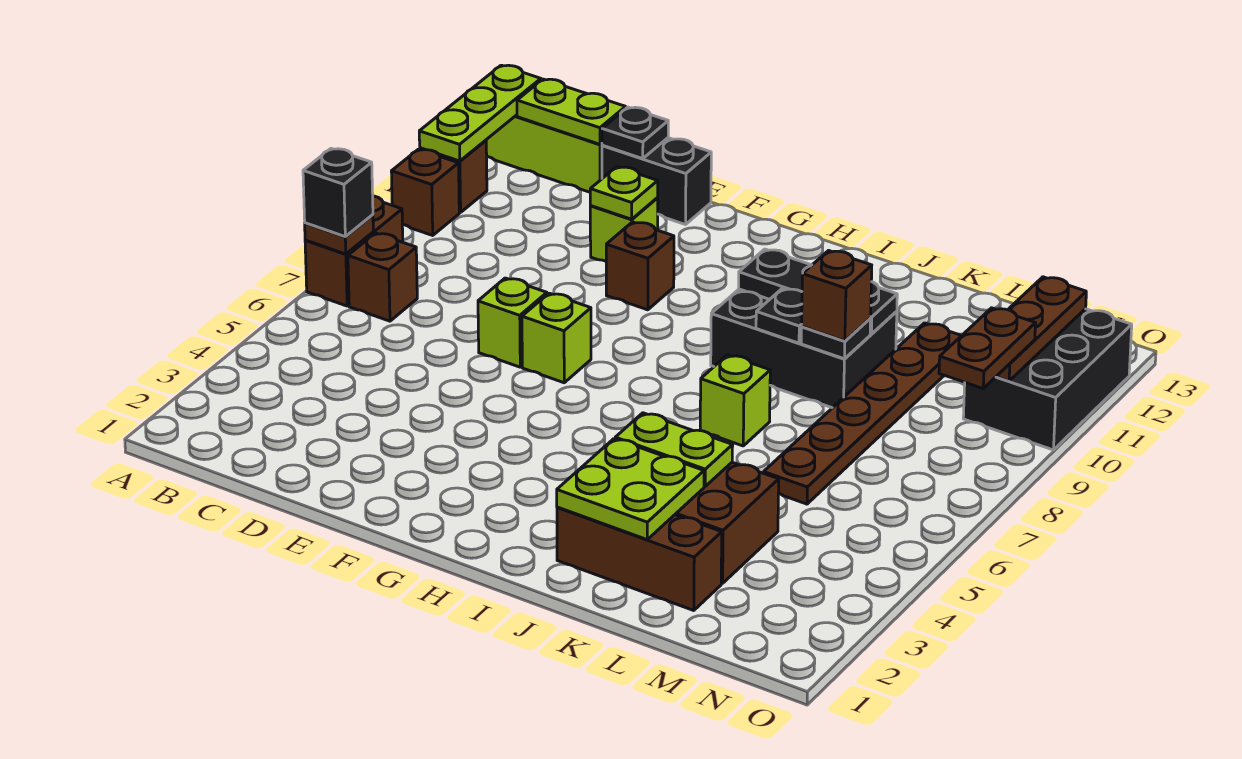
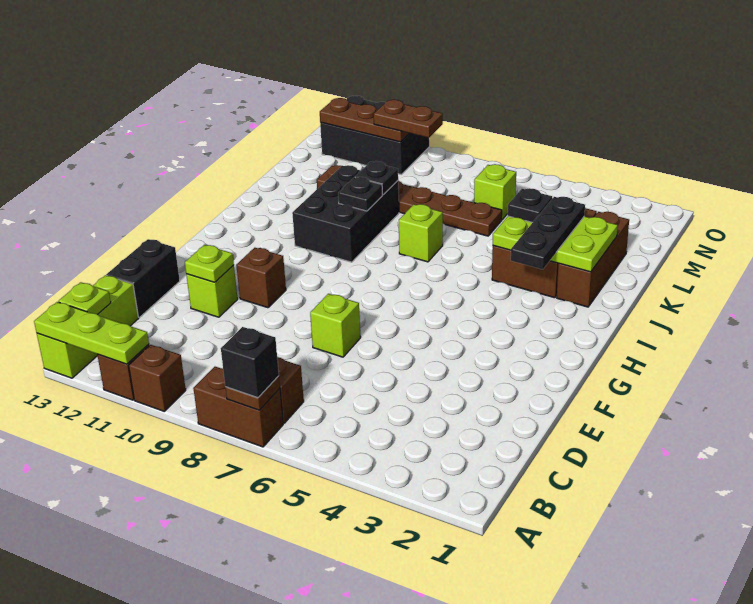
lime plate B13:C13 level 2 -> lime plate B13 level 2
black plate D13 level 2 -> black plate K4 level 3
lime brick F7 level 1 -> lime brick M6 level 1
black plate I10:K10 level 2 -> black plate I3:K3 level 3
brown brick K9 level 3 -> none

